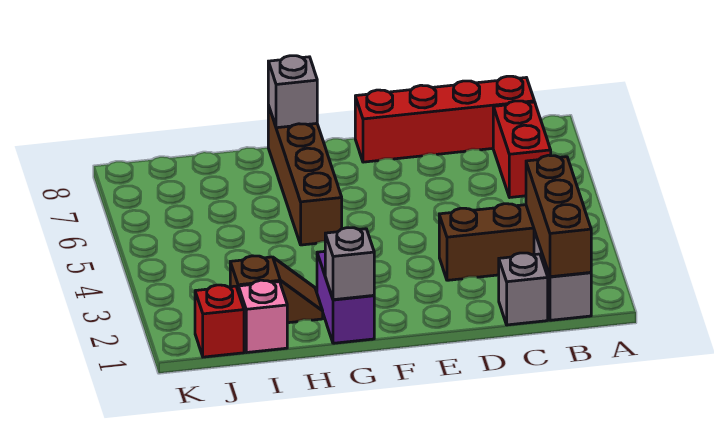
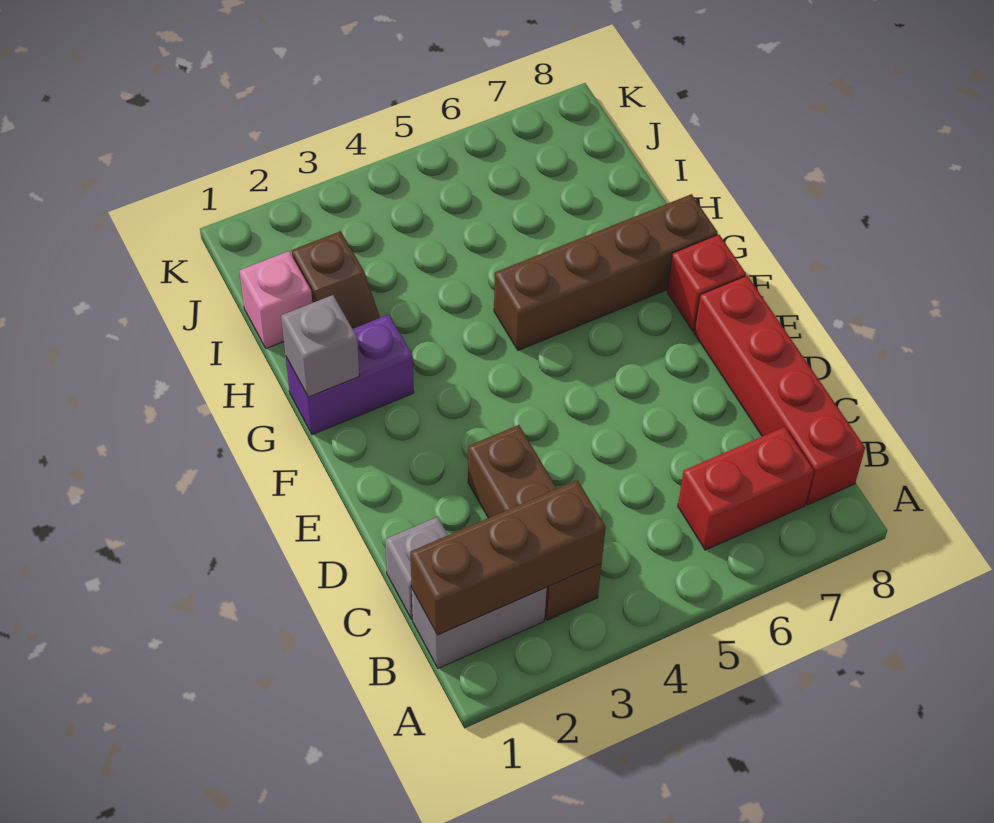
grey brick G8 level 2 -> none
red brick J1 level 1 -> red brick F8 level 1

